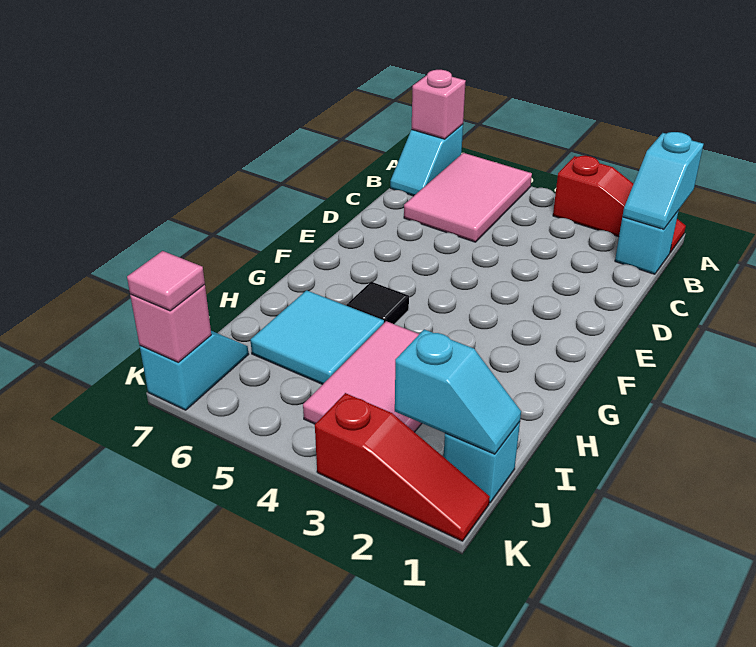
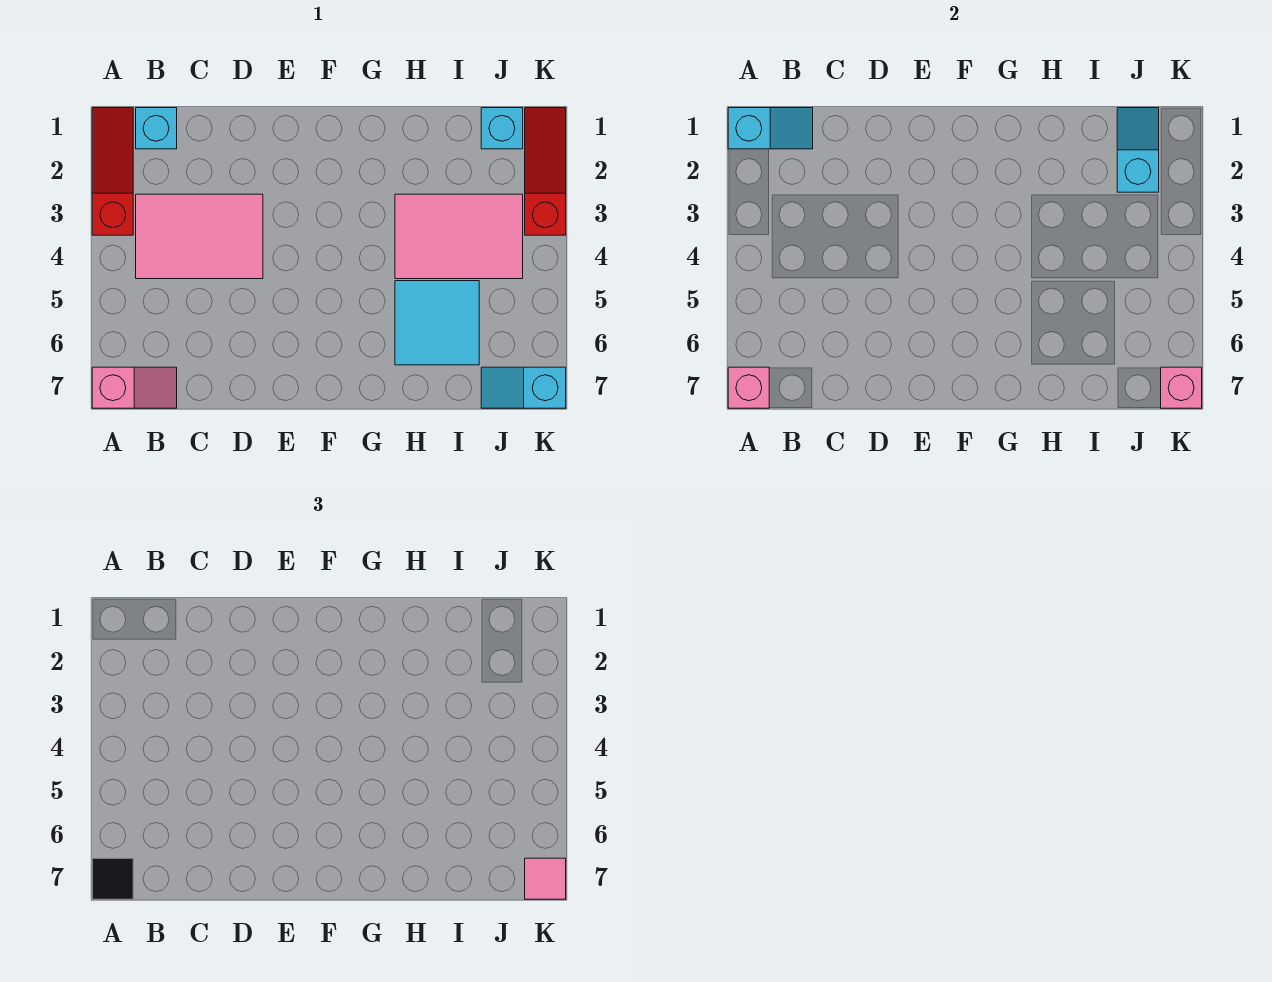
pink tile A5:C6 level 1 -> pink tile B3:D4 level 1
cyan slope A7:B7 level 1 top A -> pink slope A7:B7 level 1 top A
black tile G5 level 1 -> black tile A7 level 3

